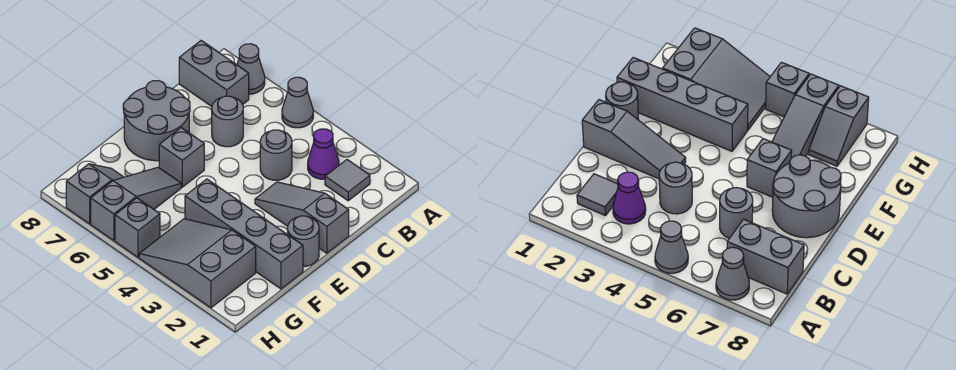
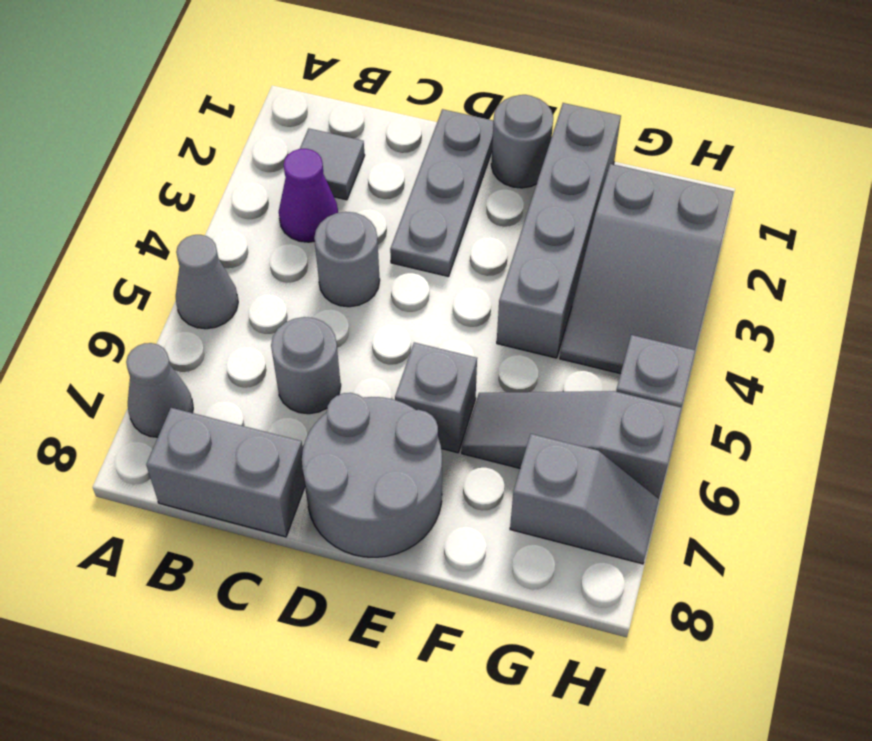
grey brick B7:B8 level 1 -> grey brick B8:C8 level 1
grey slope D1:D3 level 1 top 1 -> grey plate D1:D3 level 1
grey slope G7:H7 level 1 top H -> grey slope G7:H7 level 1 top G

